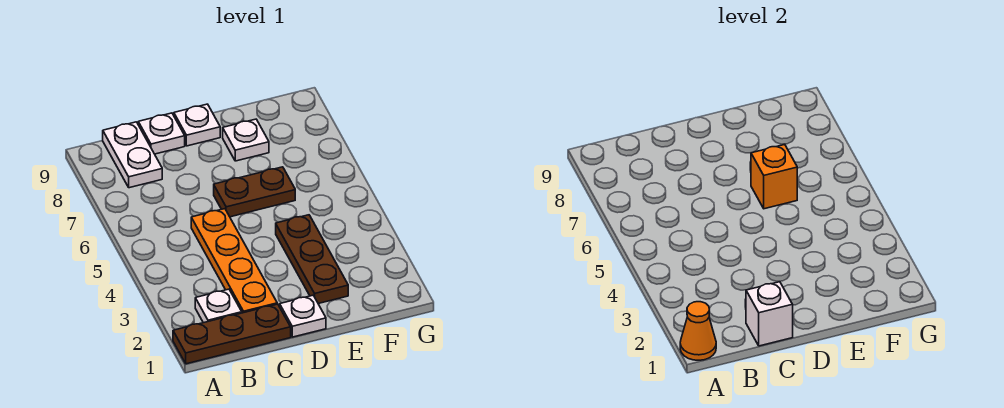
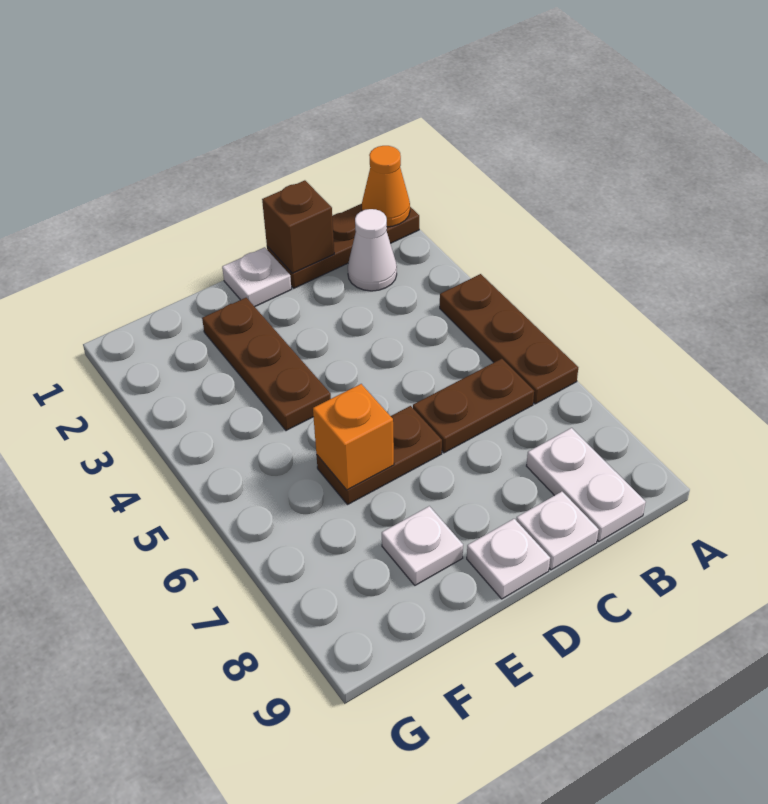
none -> brown plate A4:A6 level 1
white plate B2 level 1 -> white cone B2 level 1
none -> brown plate B6:C6 level 1
white brick C1 level 2 -> brown brick C1 level 2
orange plate C2:C5 level 1 -> none

